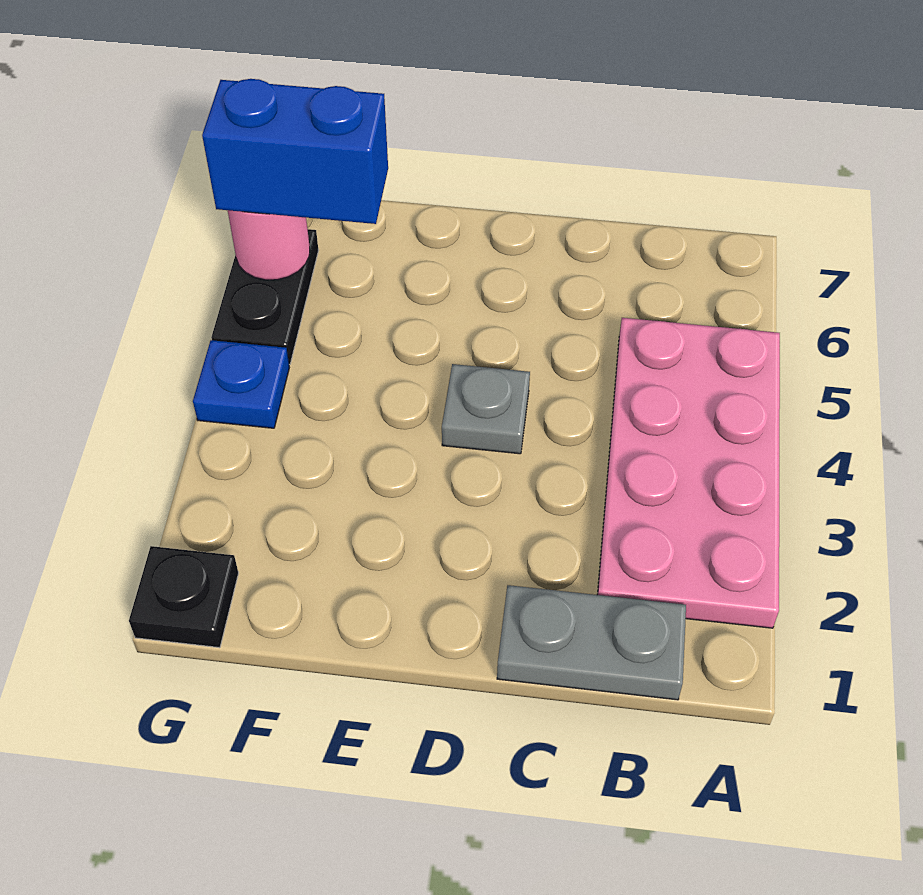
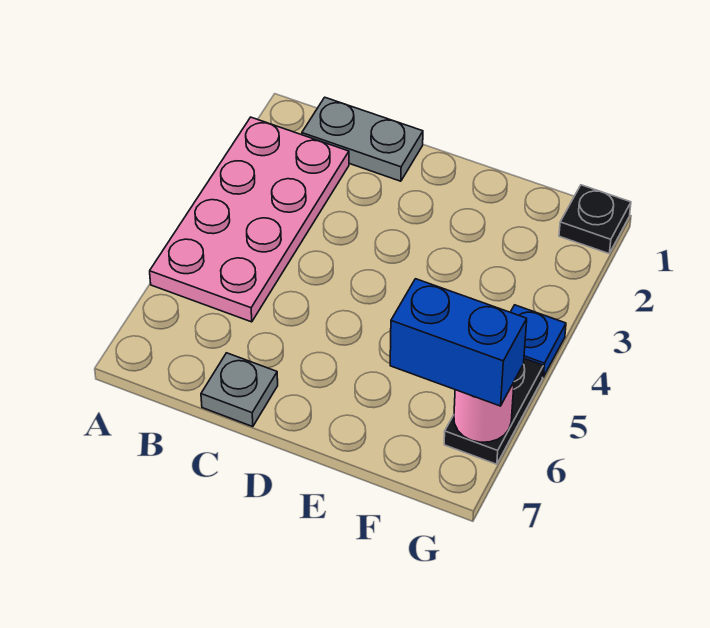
grey plate D4 level 1 -> grey plate C7 level 1

